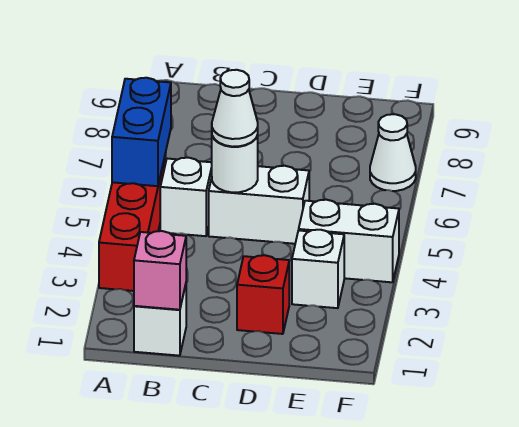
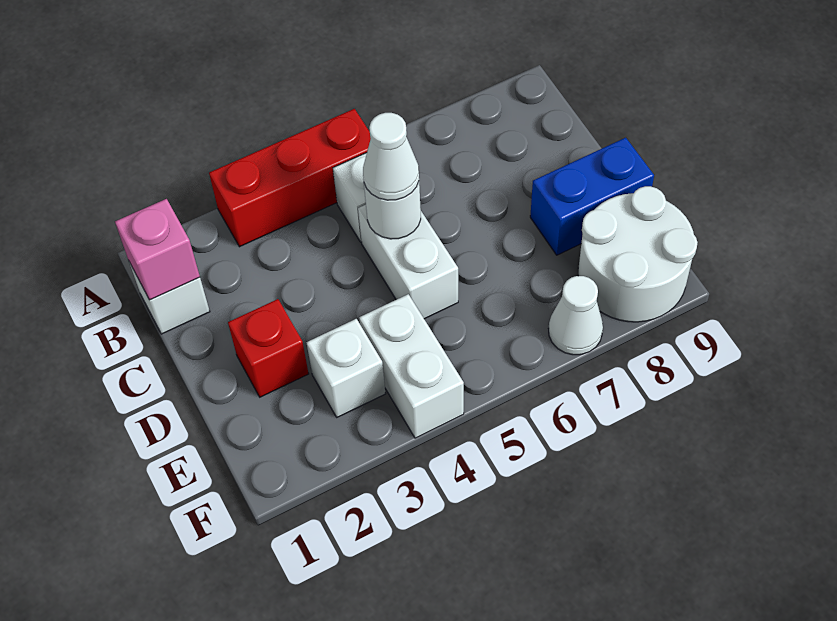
blue brick A5:A6 level 2 -> blue brick D8:D9 level 1
none -> white round brick E8:F9 level 1

